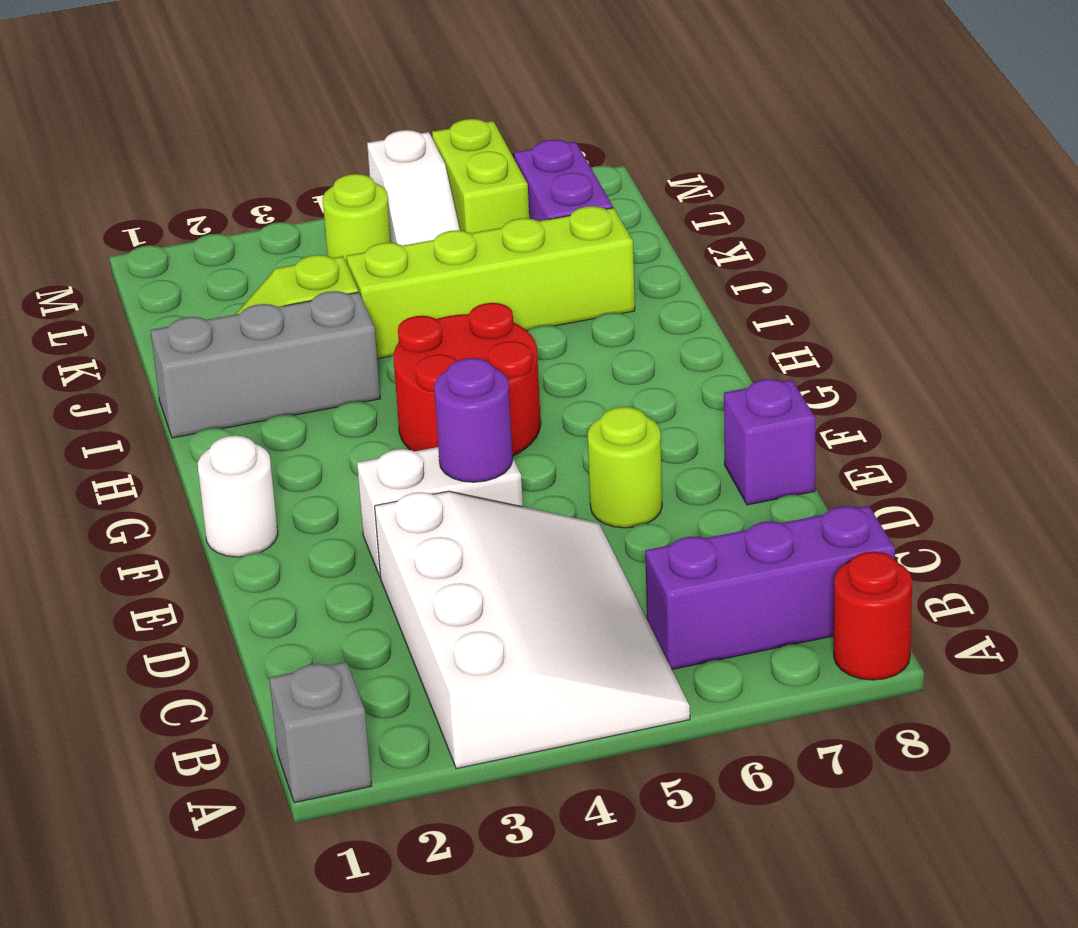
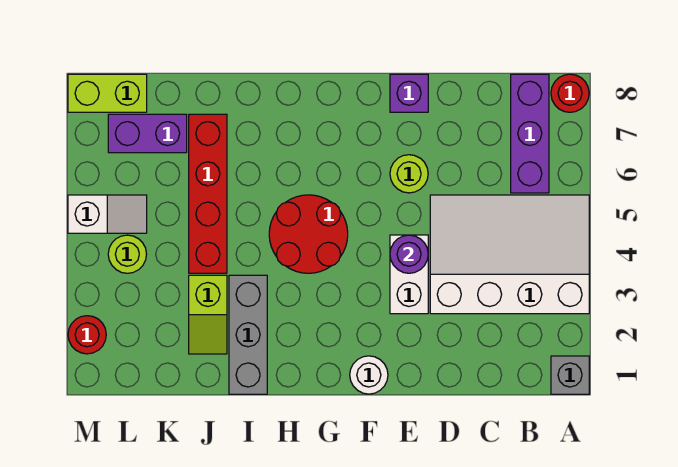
lime brick J4:J7 level 1 -> red brick J4:J7 level 1
lime brick L6:M6 level 1 -> lime brick L8:M8 level 1
none -> red round brick M2 level 1

